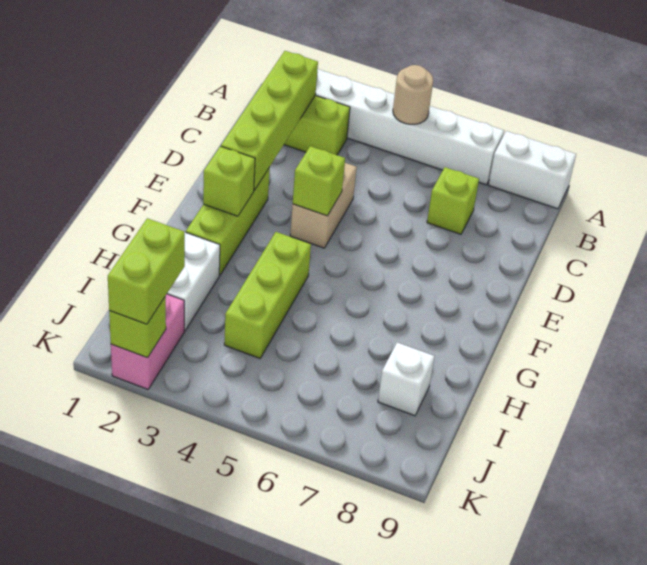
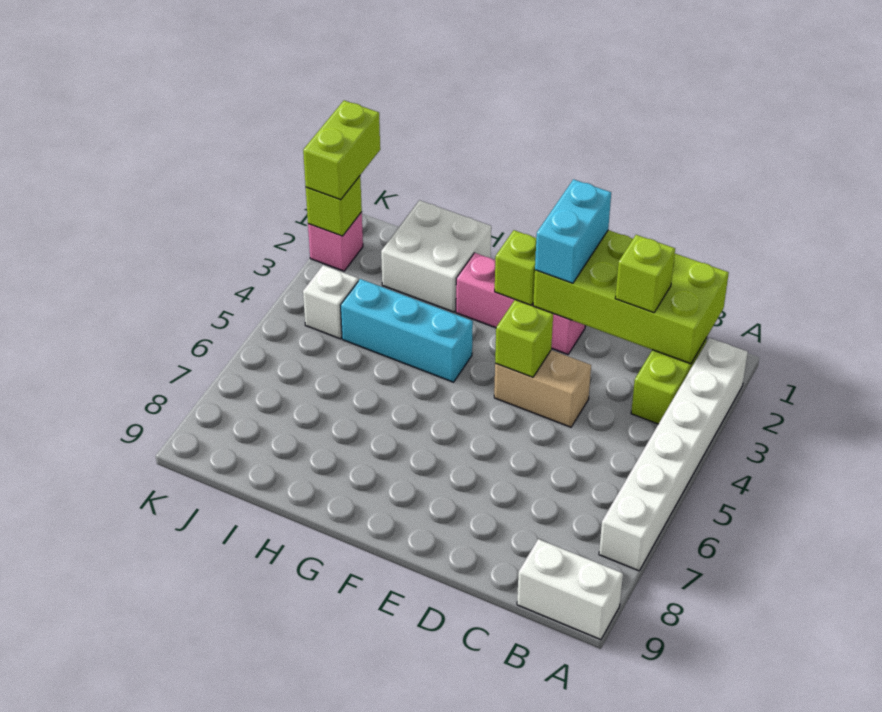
tan round brick A5 level 2 -> none
white brick A8:A9 level 1 -> white brick A9:B9 level 1
lime brick B2:E2 level 2 -> lime brick B1:E2 level 2
lime brick C7 level 1 -> lime brick C2 level 3
none -> cyan brick E1:E2 level 3
lime brick E2:G2 level 1 -> pink brick E2:G2 level 1
lime brick G4:I4 level 1 -> cyan brick G4:I4 level 1
white brick I8 level 1 -> white brick J4 level 1
pink brick J2:K2 level 1 -> pink brick K2 level 1
lime brick J2:K2 level 3 -> lime brick K1:K2 level 3

